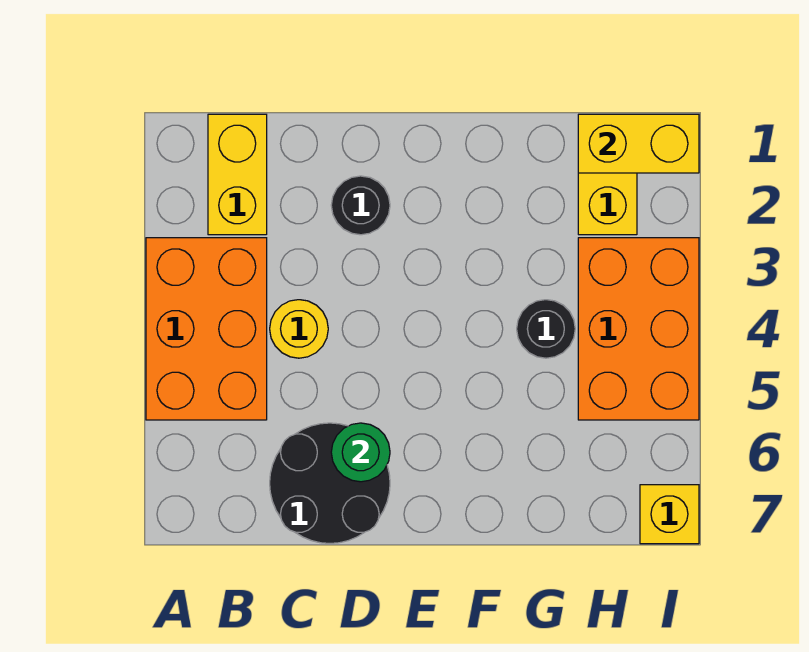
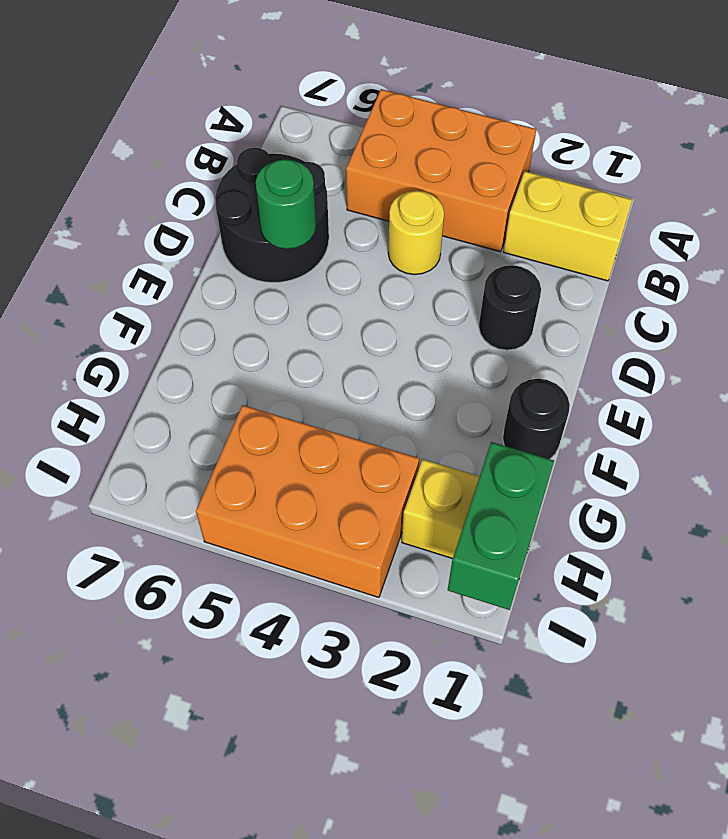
black round brick G4 level 1 -> black round brick F1 level 1
yellow brick H1:I1 level 2 -> green brick H1:I1 level 2
yellow brick I7 level 1 -> none

